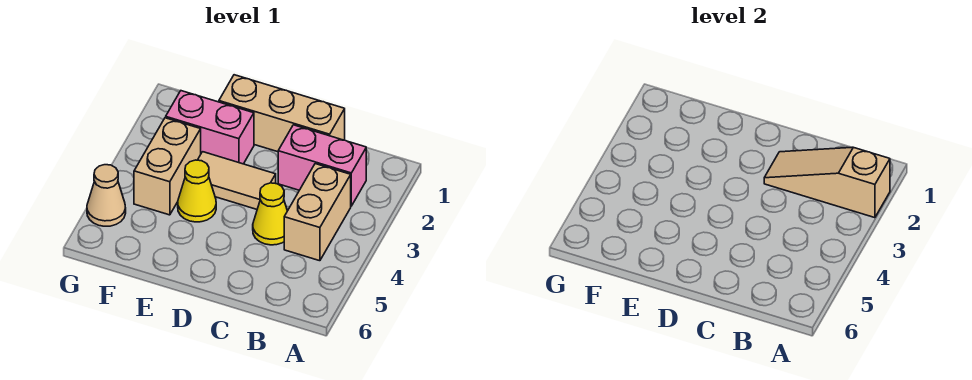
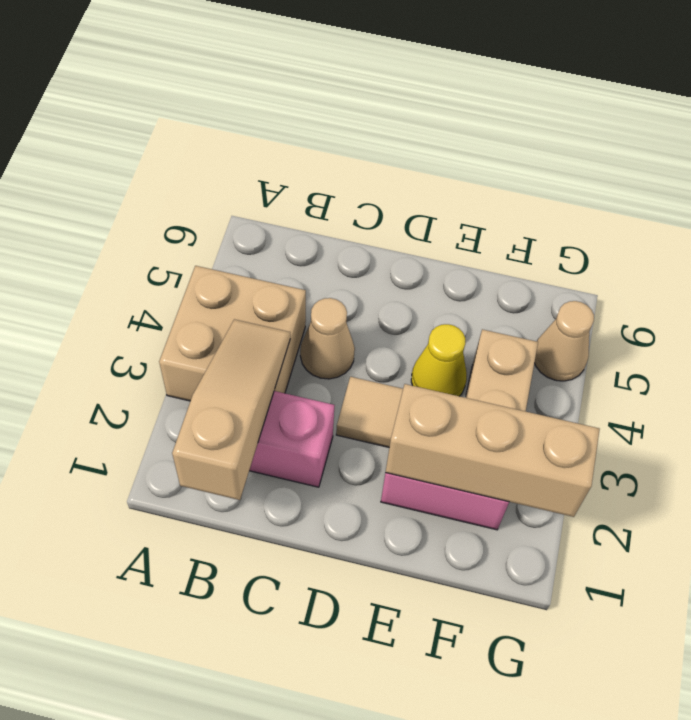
tan slope A2:C2 level 2 top A -> tan slope B1:B3 level 2 top 1
tan brick B3:B4 level 1 -> tan brick A3:B4 level 1
tan brick C1:E1 level 1 -> tan brick E2:G2 level 2
yellow cone C4 level 1 -> tan cone C4 level 1

